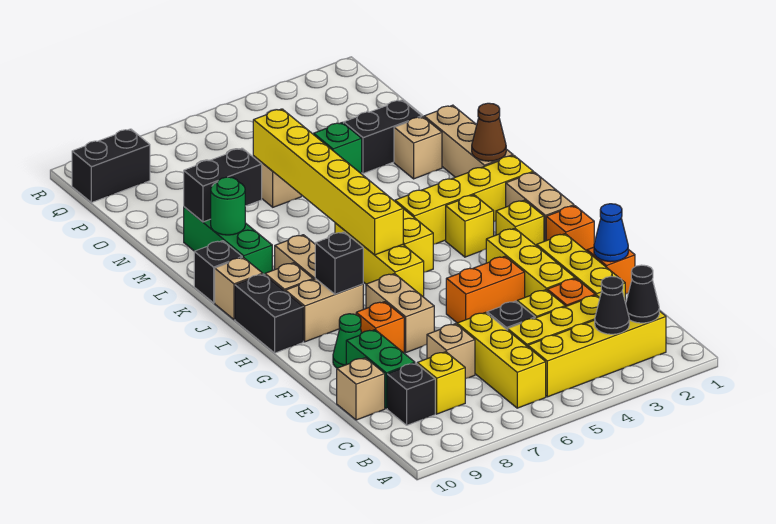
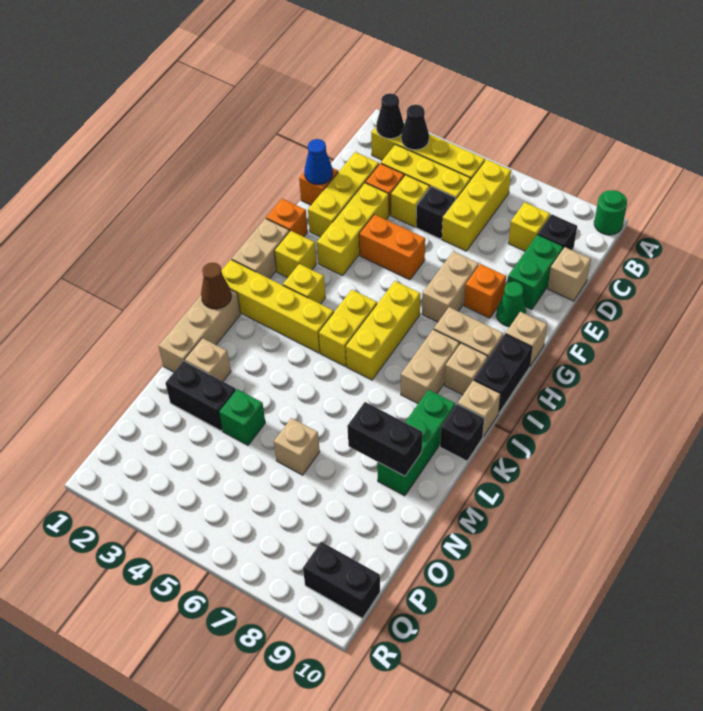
tan brick D7 level 1 -> tan brick G10 level 1
black brick H8 level 2 -> none
yellow brick I6:N6 level 2 -> none
green round brick L9 level 2 -> green round brick A10 level 1

